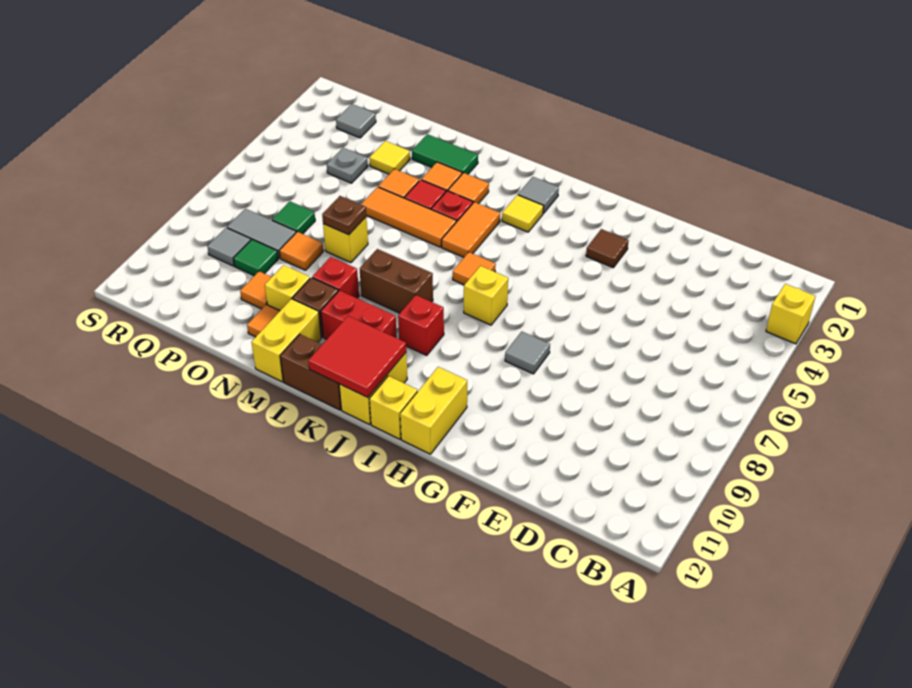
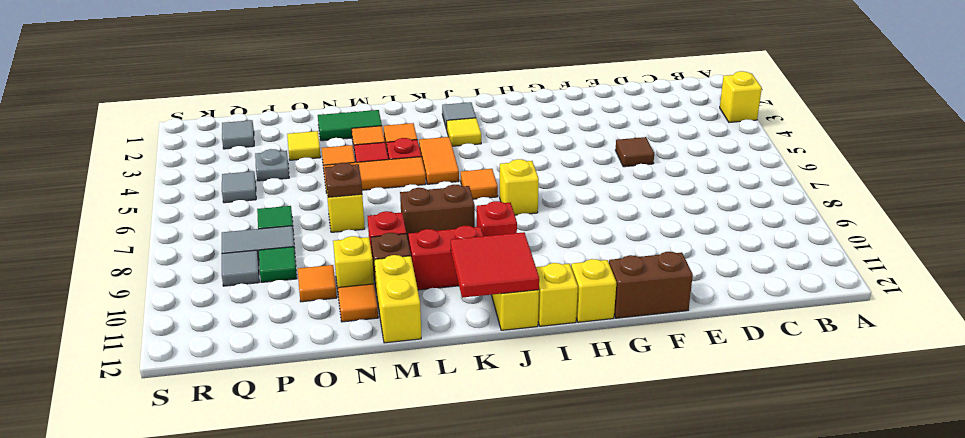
brown tile G3 level 1 -> brown tile E5 level 1
grey tile G8 level 1 -> grey tile Q5 level 1
yellow brick H11:H12 level 1 -> yellow brick H12 level 1
brown brick K12:L12 level 1 -> brown brick F12:G12 level 1
orange tile O8 level 1 -> none

